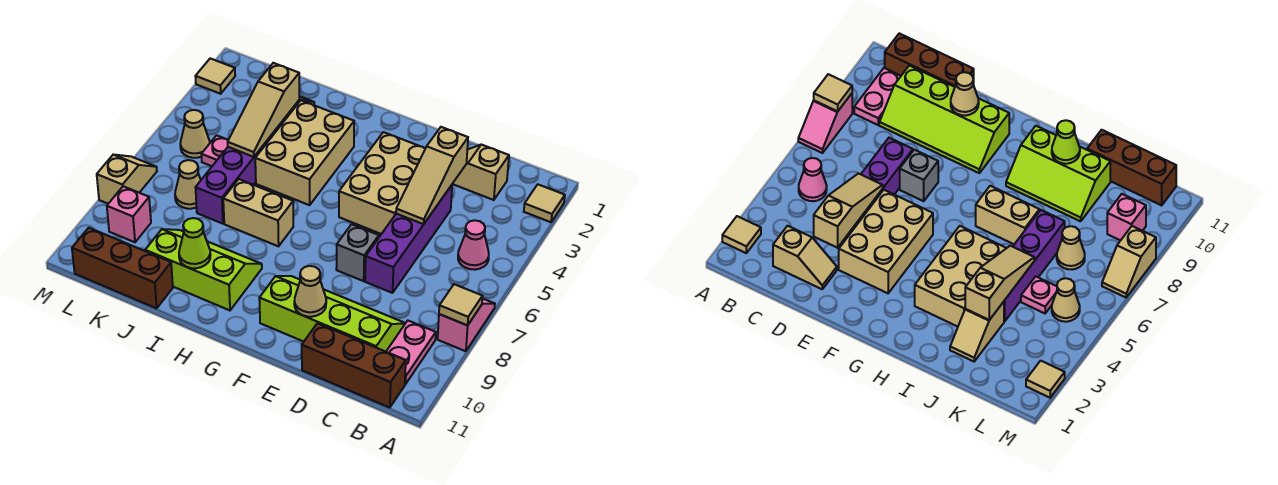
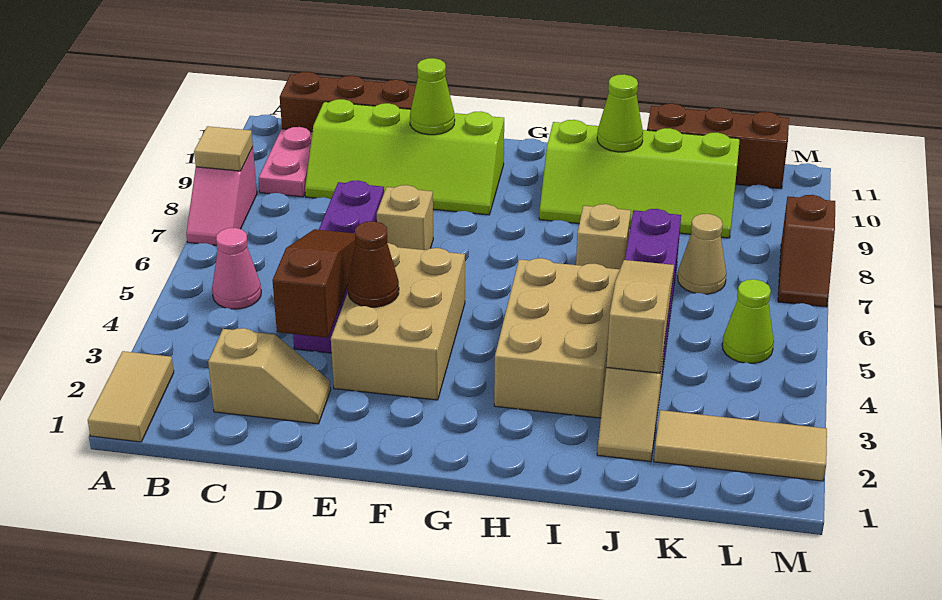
tan tile A2 level 1 -> tan tile A1:A2 level 1
tan slope D3:D5 level 2 top 3 -> brown slope D3:D5 level 2 top 3
none -> brown cone E4 level 2
grey brick E7 level 1 -> tan brick E7 level 1
tan cone E10 level 2 -> lime cone E10 level 2
tan brick H7:I7 level 1 -> tan brick I7 level 1
lime slope H9:J10 level 1 top 10 -> lime slope H9:K10 level 1 top 10
pink plate K5 level 1 -> none
tan cone L5 level 1 -> lime cone L5 level 1
pink brick L9 level 1 -> none
tan tile M2 level 1 -> tan tile K2:M2 level 1
tan slope M7:M8 level 1 top 8 -> brown slope M7:M8 level 1 top 8

